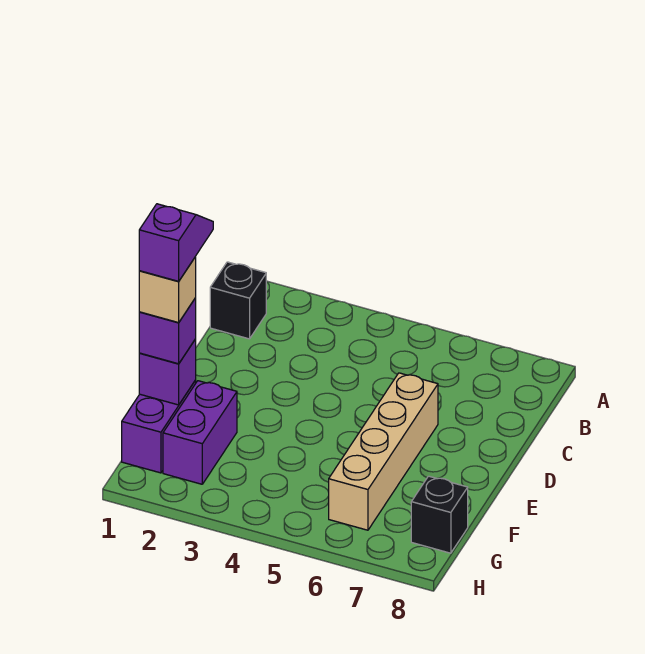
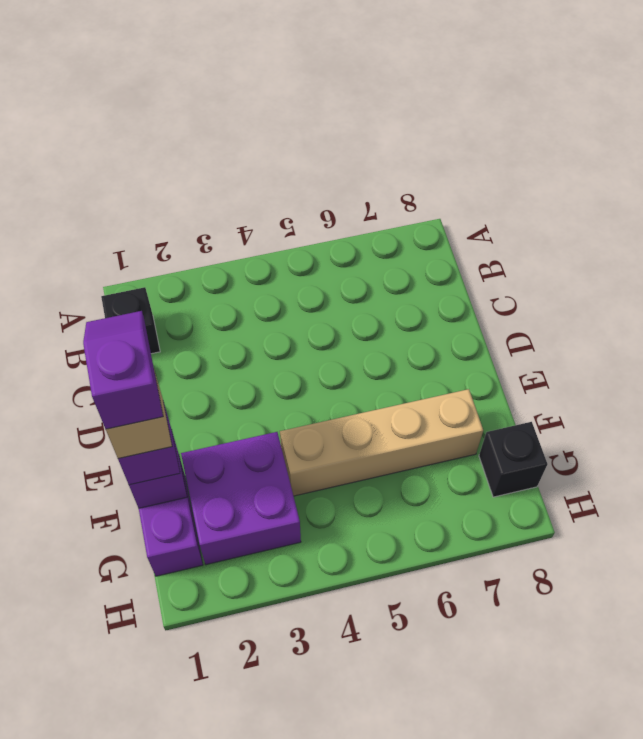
tan brick D6:G6 level 1 -> tan brick F4:F7 level 1
purple brick F2:G2 level 1 -> purple brick F2:G3 level 1

